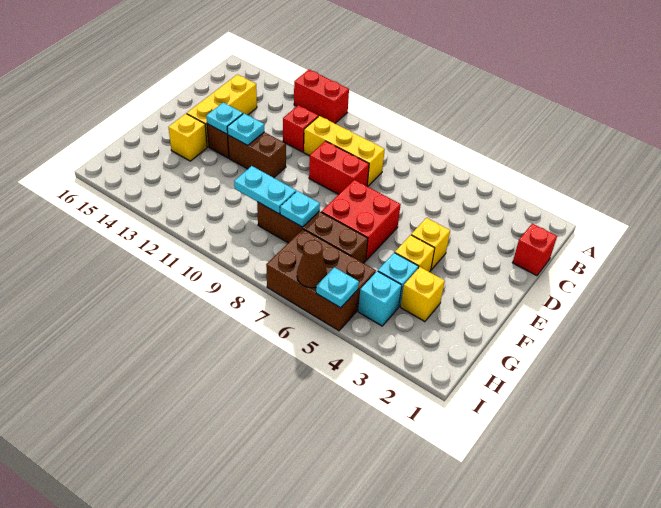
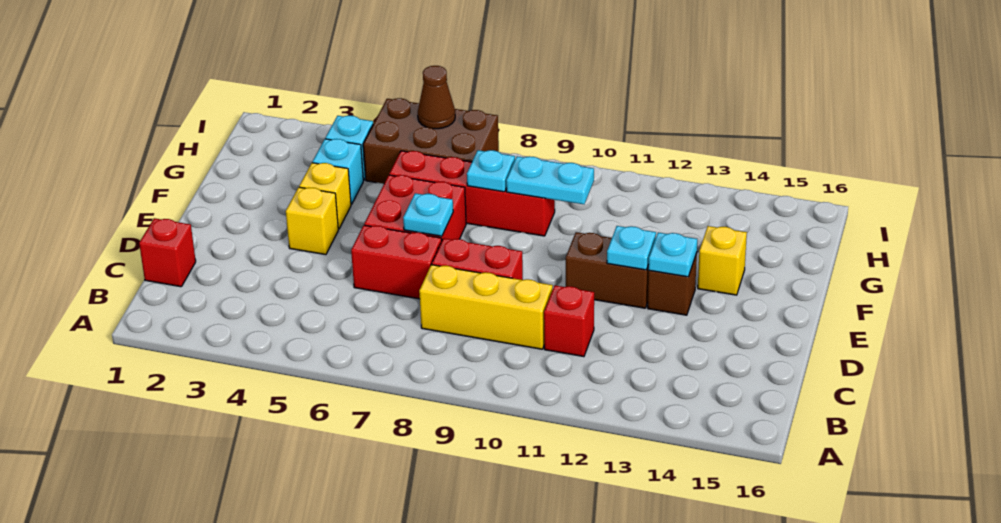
red brick A11:A12 level 1 -> red brick D6:D7 level 1
yellow brick C14:E14 level 1 -> none
yellow brick G3 level 1 -> none
brown brick G6:G9 level 1 -> red brick G6:G9 level 1
cyan plate I5 level 2 -> cyan plate E7 level 2

